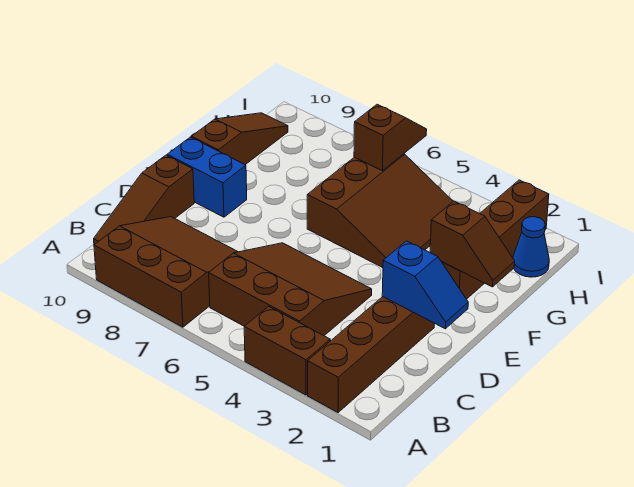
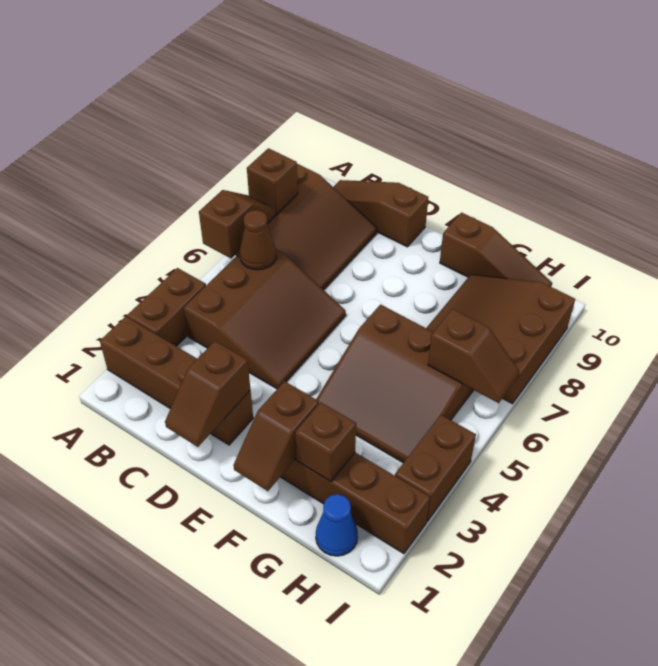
none -> brown slope A6:A7 level 2 top 6
none -> brown brick A8 level 2
none -> brown cone B6 level 2
blue slope D1:D2 level 2 top 2 -> brown slope D1:D2 level 2 top 2
blue brick E9:E10 level 1 -> none
none -> brown brick G2 level 2
none -> brown slope G7:I9 level 1 top I
none -> brown brick I3:I4 level 1

